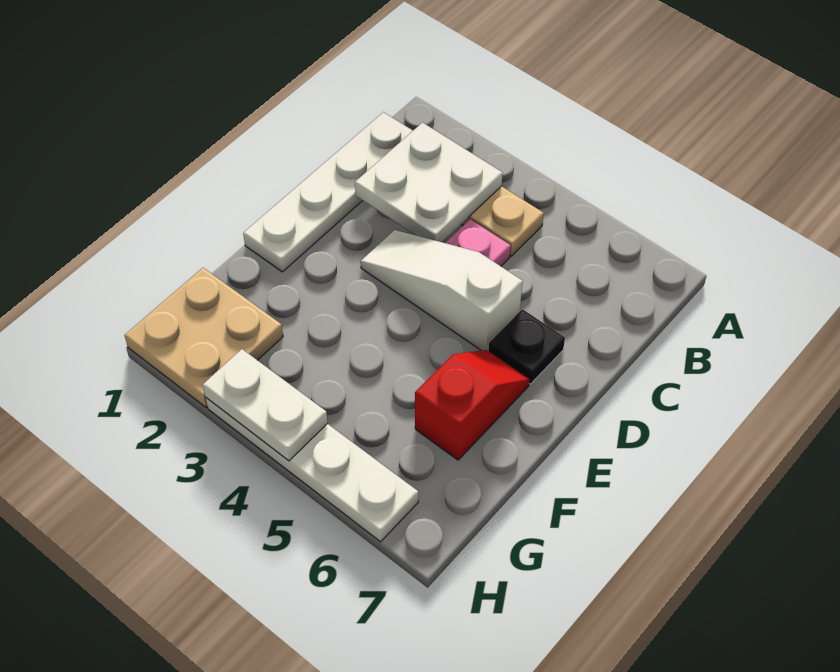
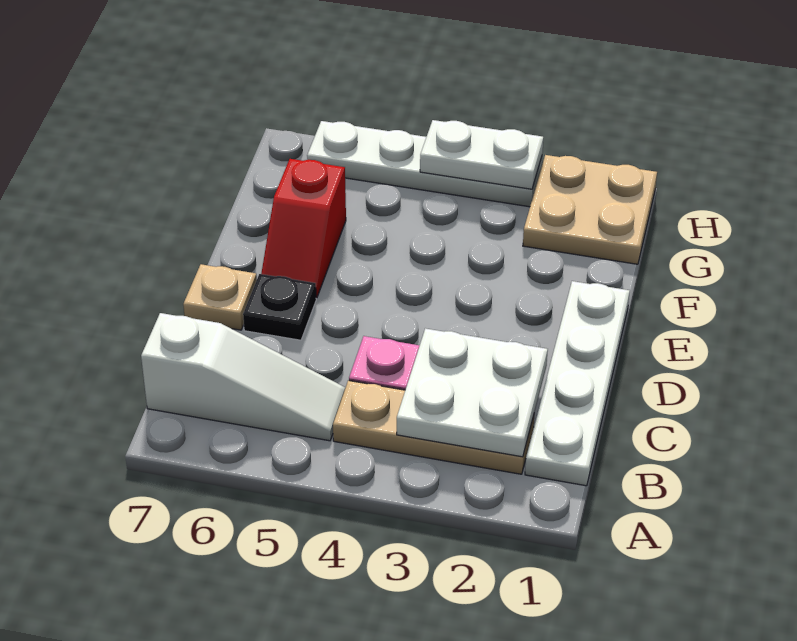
white slope D3:D5 level 1 top 5 -> white slope B5:B7 level 1 top 7
none -> tan plate D7 level 1

